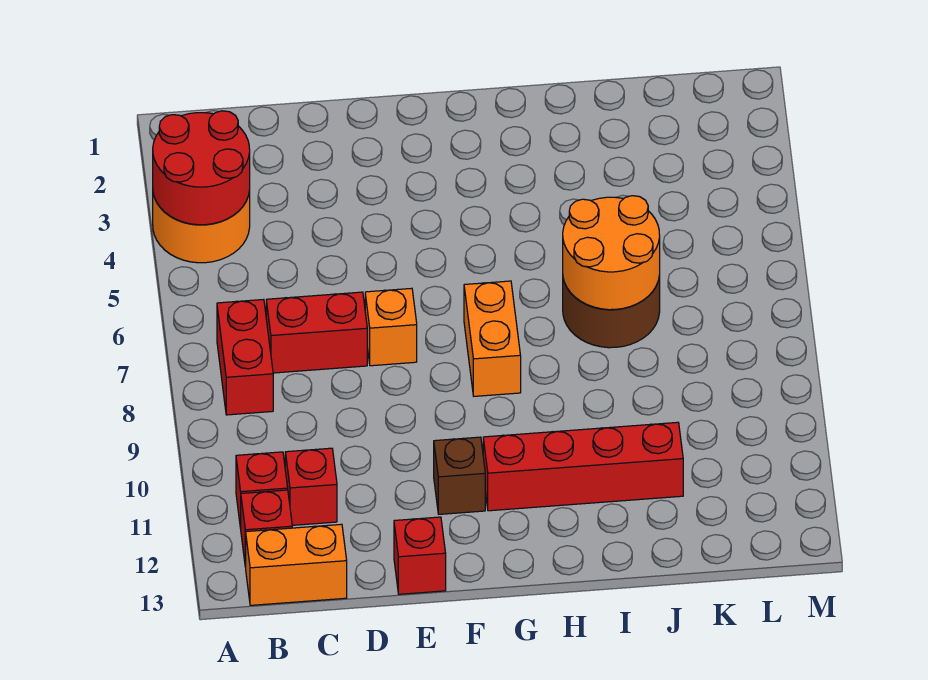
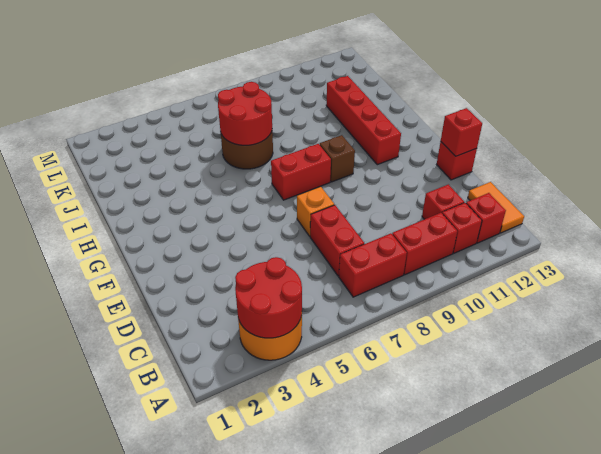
none -> red brick B9:B10 level 1
orange brick B13:C13 level 1 -> orange tile B13:C13 level 1
none -> red brick E13 level 2
brown brick F11 level 1 -> brown brick G9 level 1
orange brick G7:G8 level 1 -> red brick G7:G8 level 1
orange round brick I6:J7 level 2 -> red round brick I6:J7 level 2

